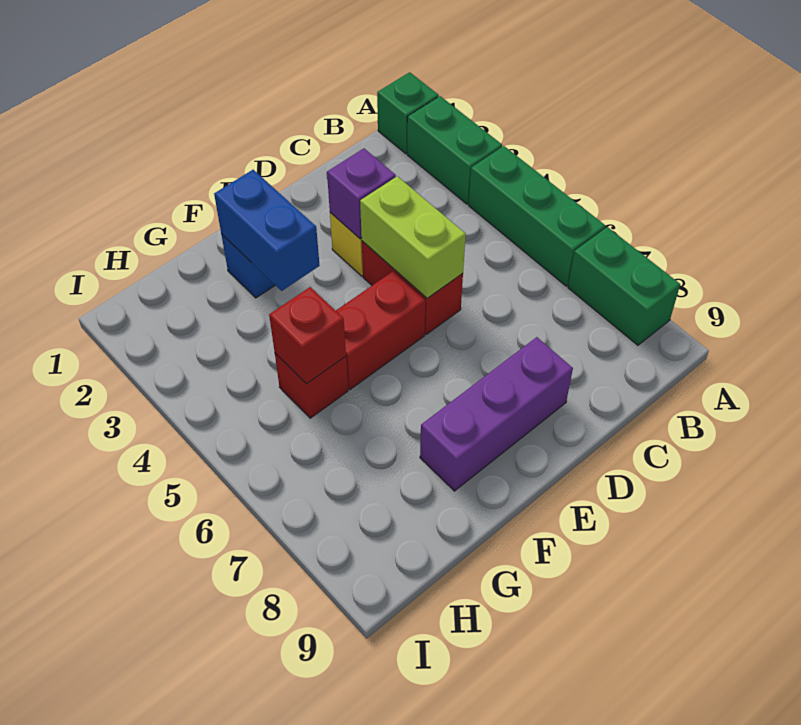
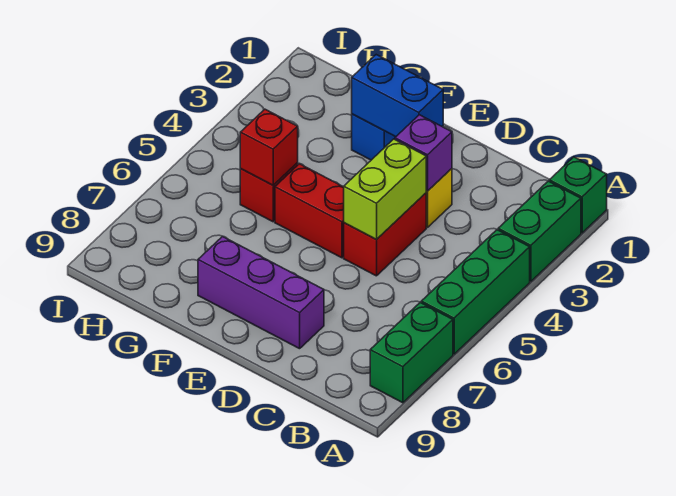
blue brick F2:F3 level 2 -> blue brick E2:F2 level 2

